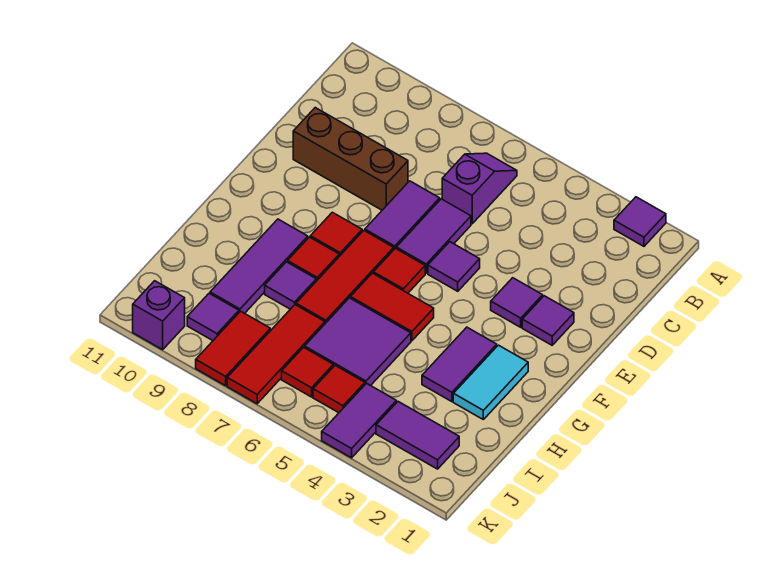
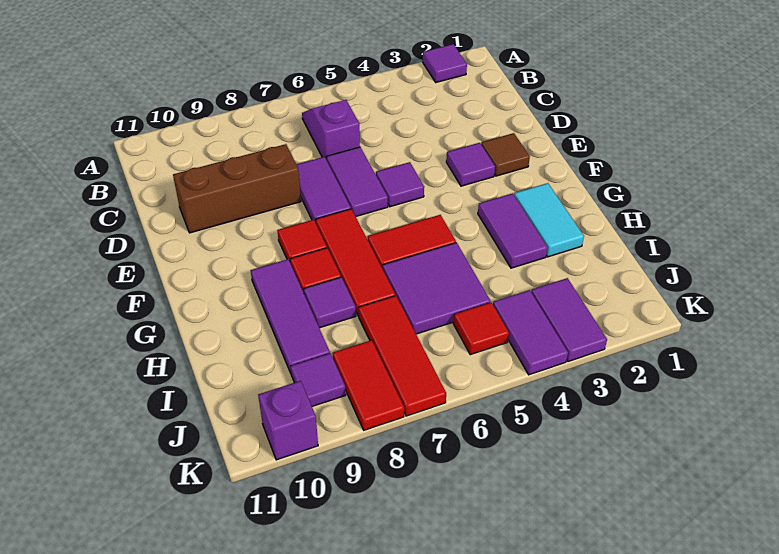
purple tile E2 level 1 -> brown tile E2 level 1
red tile F6 level 1 -> none
purple tile J2:J3 level 1 -> purple tile J3:K3 level 1
red tile J6 level 1 -> none

